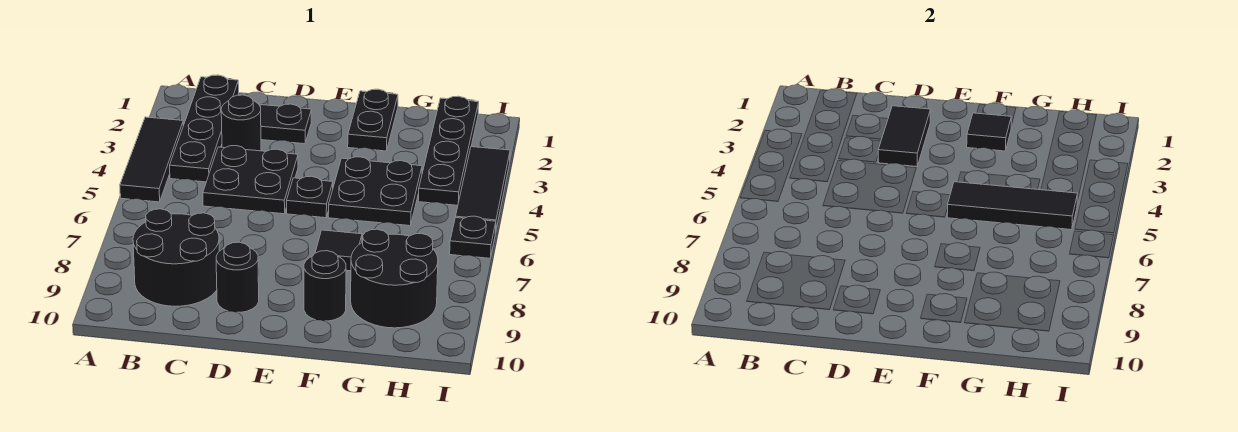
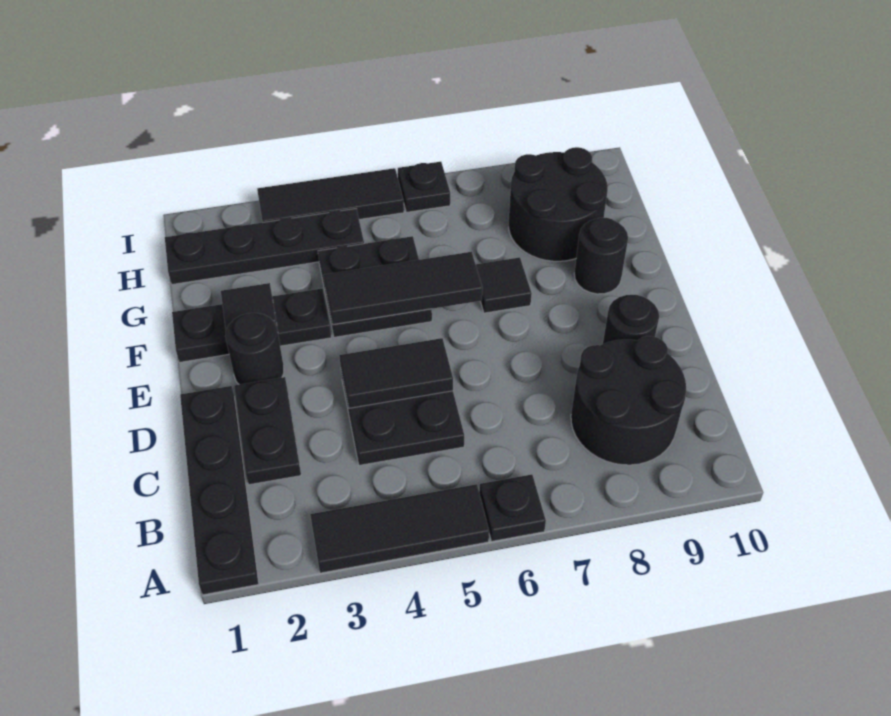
black plate B1:B4 level 1 -> black plate A1:D1 level 1
black round brick C3 level 1 -> black round brick E2 level 1
black tile D2:D3 level 2 -> black tile D4:D5 level 2
black plate E5 level 1 -> black plate A6 level 1
black plate F1:F2 level 1 -> black plate F1:F3 level 1
black tile F5:H5 level 2 -> black tile F4:F6 level 2

